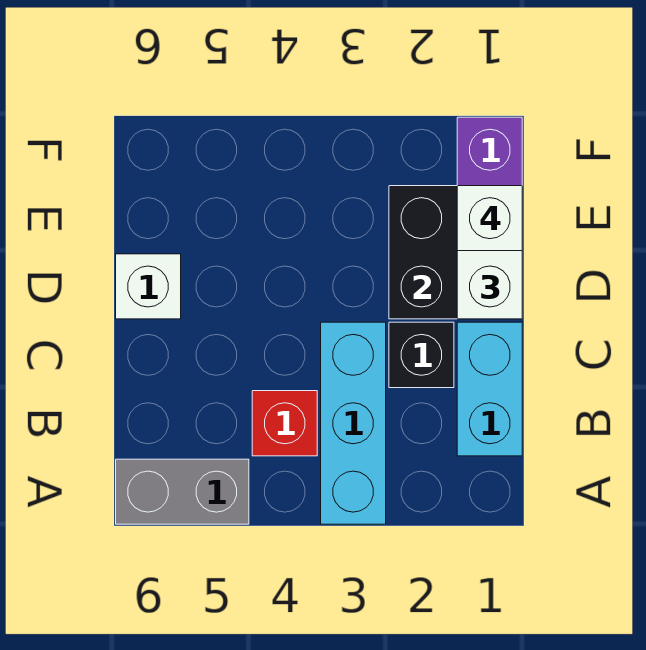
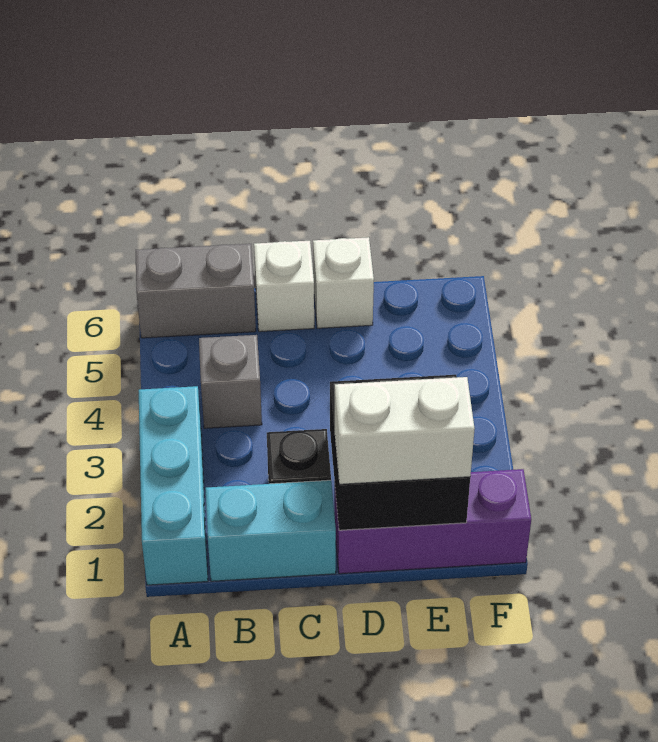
cyan brick A3:C3 level 1 -> cyan brick A1:A3 level 1
grey brick A5:A6 level 1 -> grey brick A6:B6 level 1
red brick B4 level 1 -> grey brick B4 level 1
white brick E1 level 4 -> white brick C6 level 1

